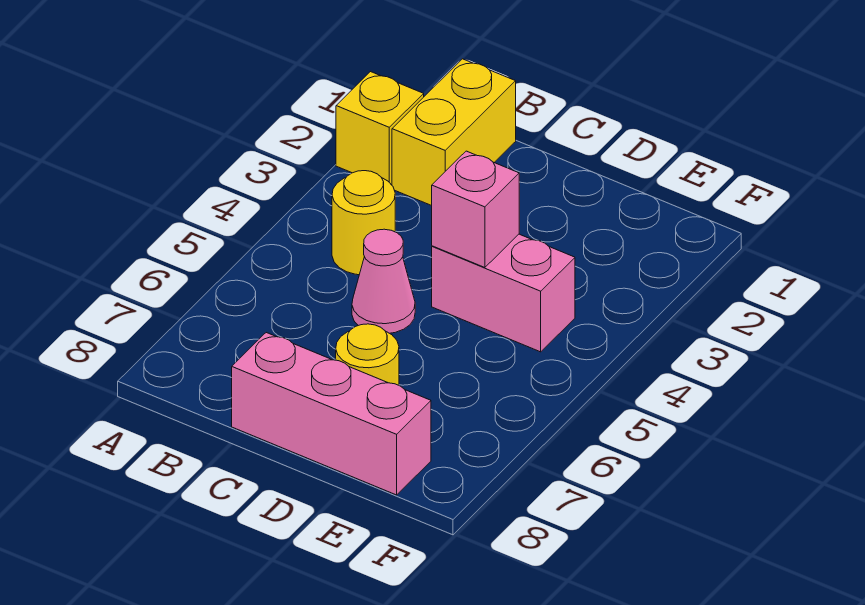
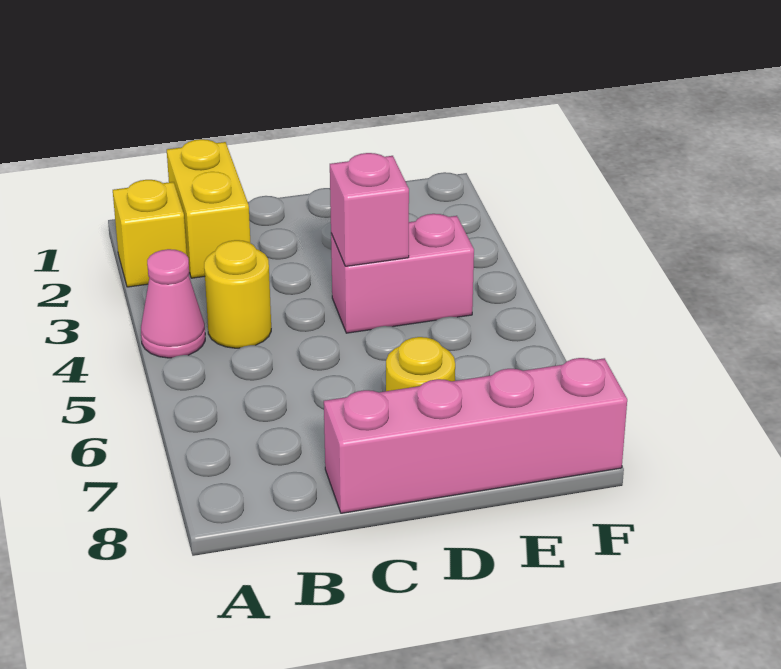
pink cone C5 level 1 -> pink cone A4 level 1
pink brick C8:E8 level 1 -> pink brick C8:F8 level 1

